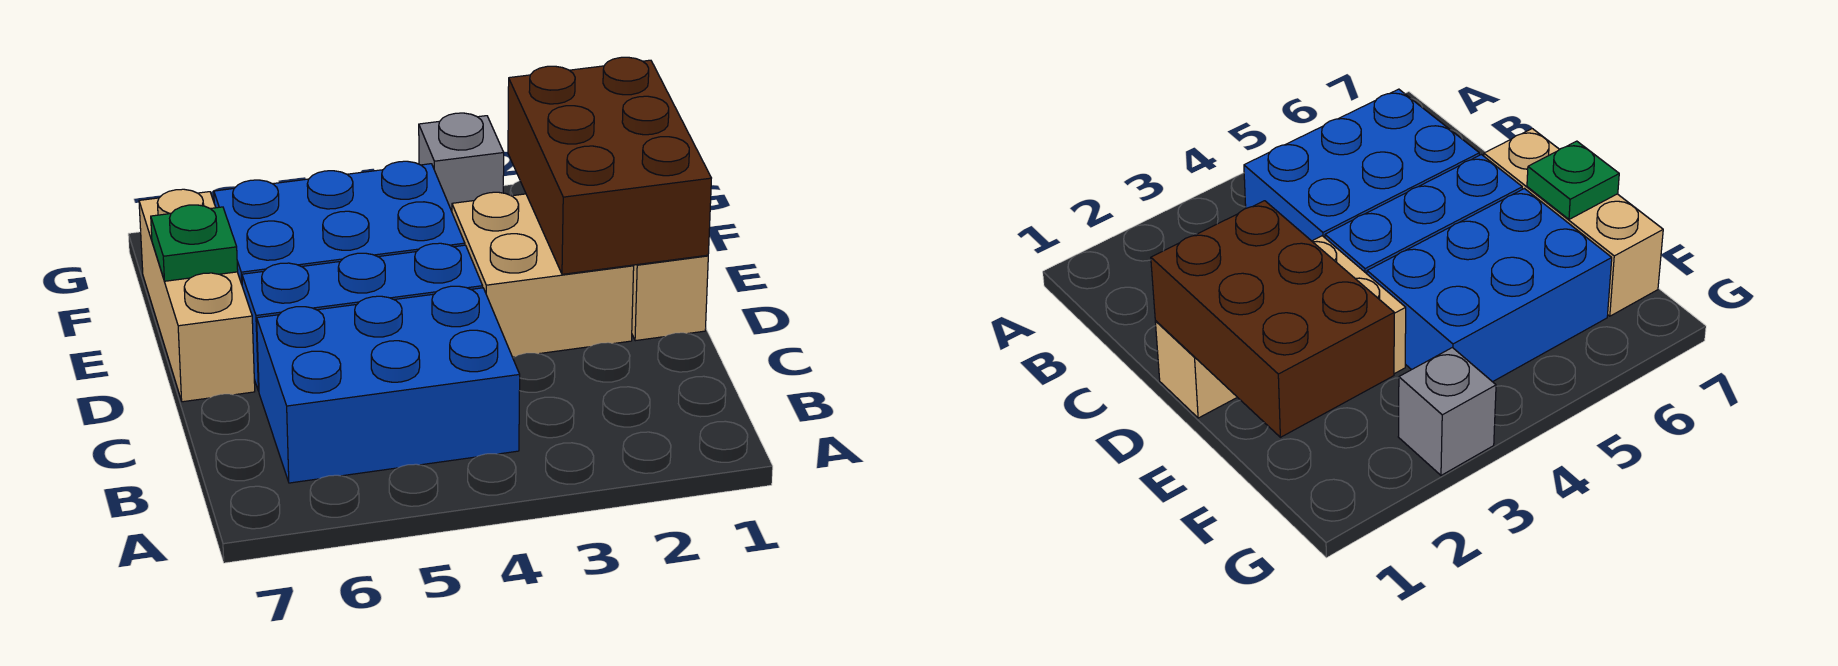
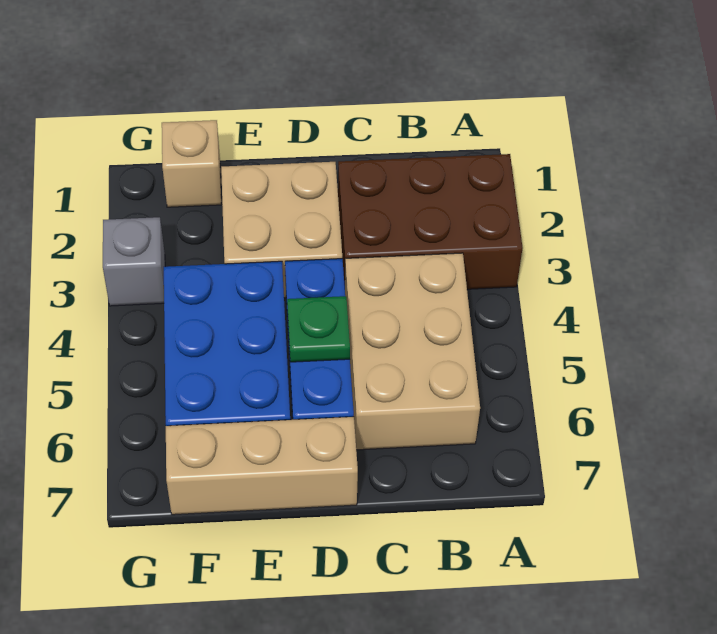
blue brick B4:C6 level 1 -> tan brick B4:C6 level 1
tan brick D1 level 1 -> tan brick F1 level 1
brown brick D1:F2 level 2 -> brown brick A2:C3 level 1
green plate E7 level 2 -> green plate D5 level 2

